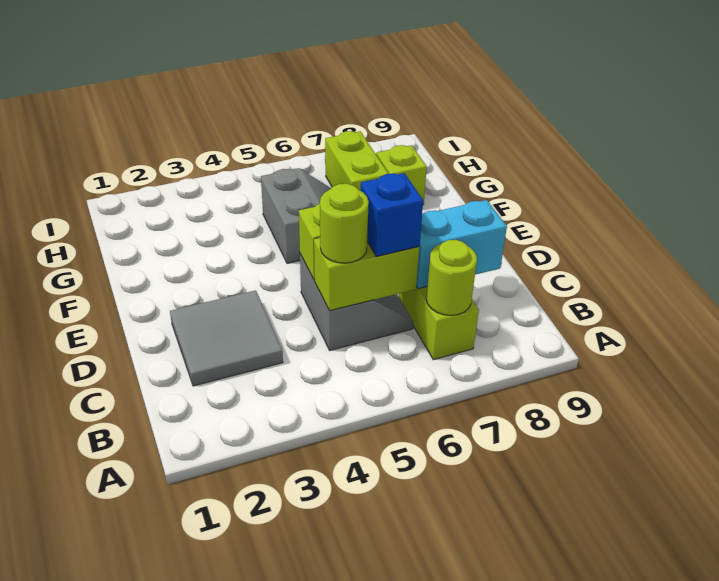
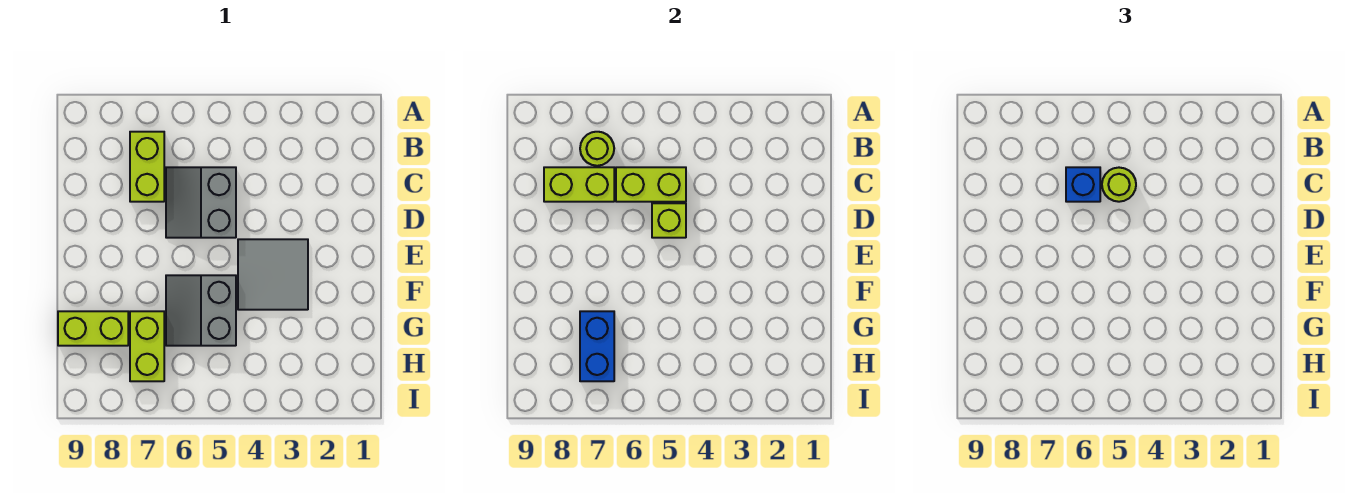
grey tile C2:D3 level 1 -> grey tile E3:F4 level 1
cyan brick C7:C8 level 2 -> lime brick C7:C8 level 2
none -> blue brick G7:H7 level 2
lime brick G8 level 1 -> lime brick G8:G9 level 1

